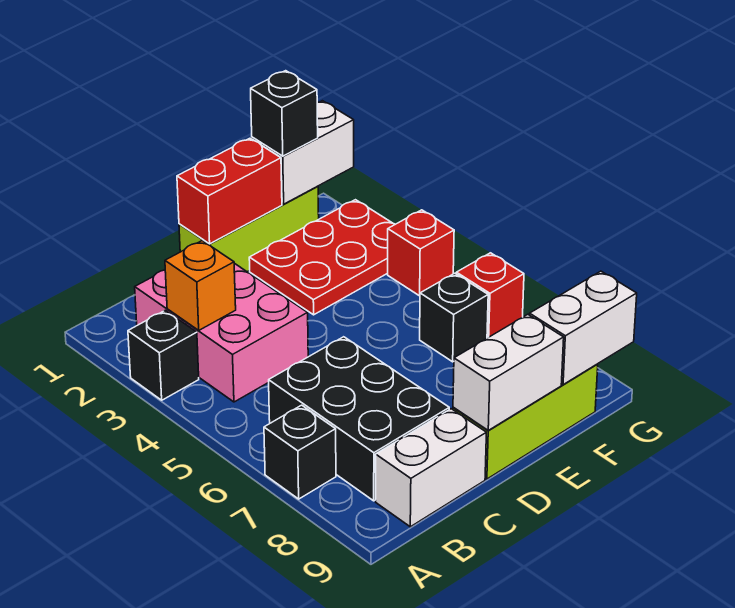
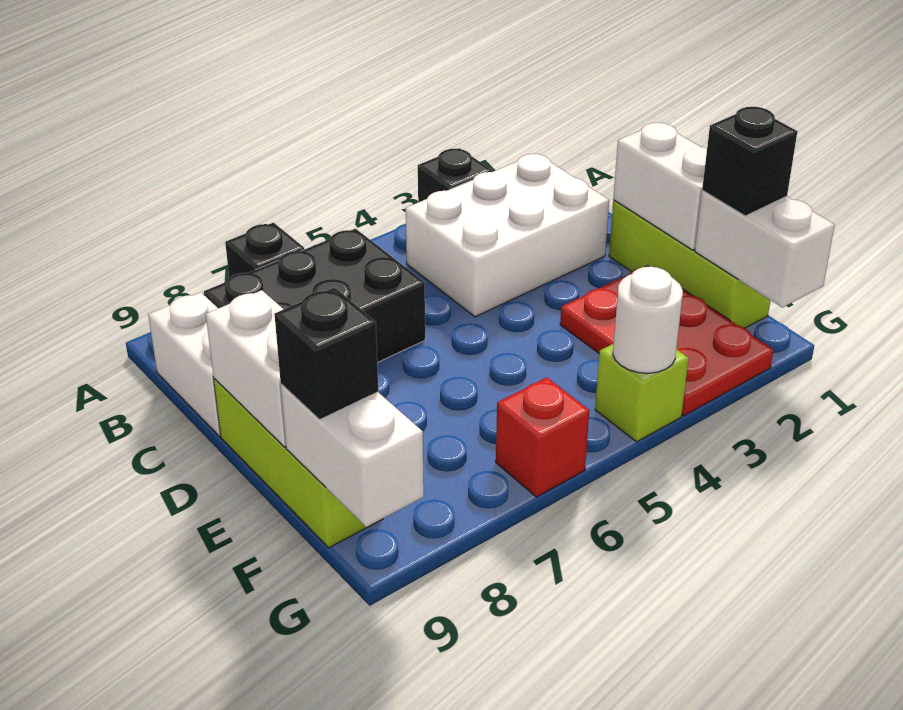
pink brick B2:C4 level 1 -> white brick B2:C4 level 1
orange brick B3 level 2 -> none
red brick D1:E1 level 2 -> white brick D1:E1 level 2
black brick F6 level 1 -> black brick F9 level 3
red brick G4 level 1 -> lime brick G4 level 1
none -> white round brick G4 level 2

